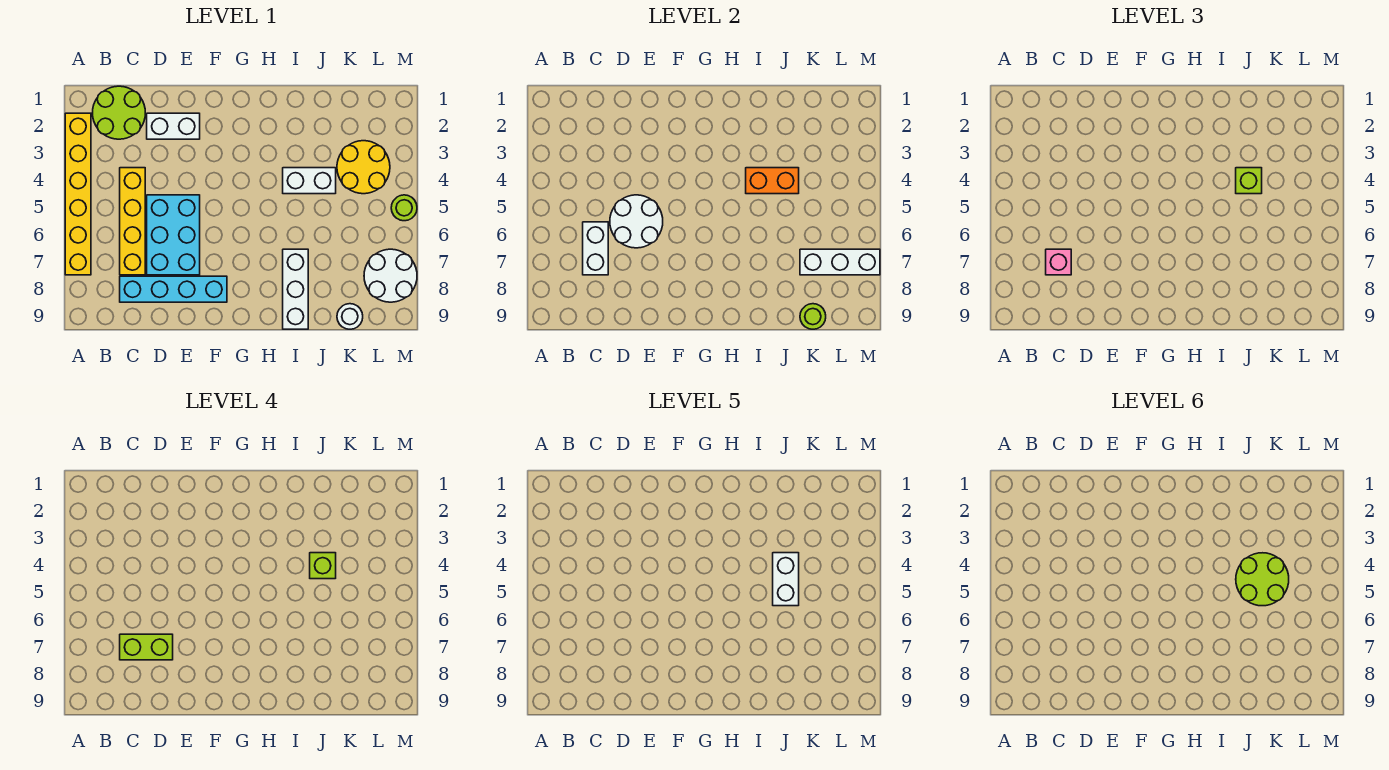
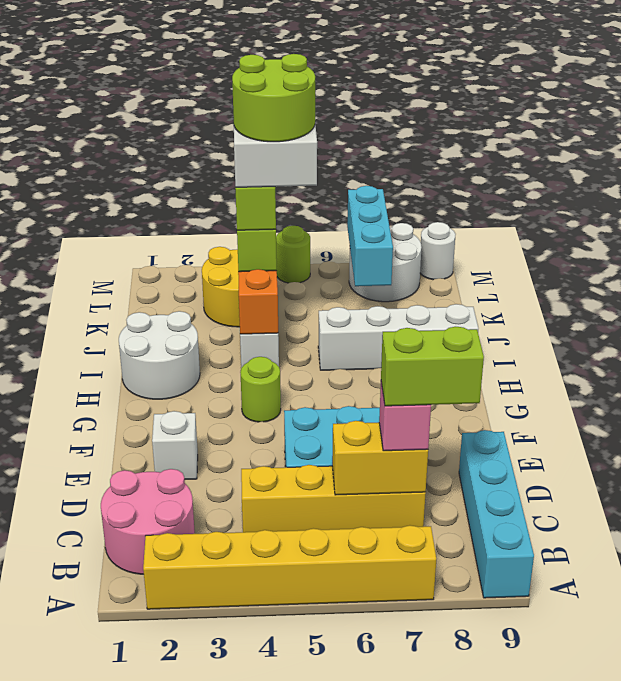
lime round brick B1:C2 level 1 -> pink round brick B1:C2 level 1
white brick C6:C7 level 2 -> yellow brick C6:C7 level 2
lime brick C7:D7 level 4 -> lime brick C7:C8 level 4
cyan brick C8:F8 level 1 -> cyan brick A9:D9 level 1
white brick D2:E2 level 1 -> white brick E2 level 1
white round brick D5:E6 level 2 -> white round brick H1:I2 level 1
white brick I7:I9 level 1 -> white brick I6:I9 level 1
white brick K7:M7 level 2 -> cyan brick K7:M7 level 2
white round brick K9 level 1 -> white round brick M9 level 1
lime round brick K9 level 2 -> lime round brick G4 level 1

